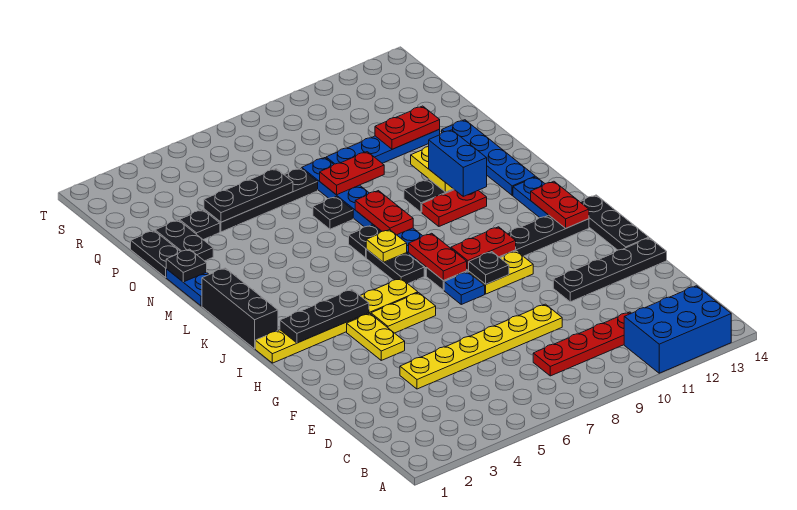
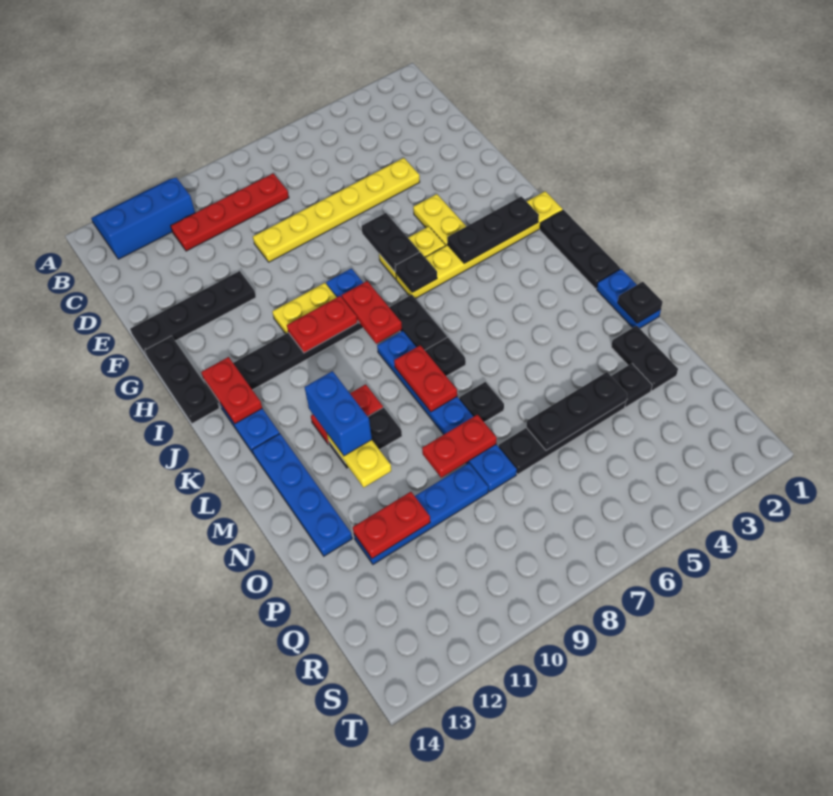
blue brick A11:B13 level 1 -> blue slope A11:B13 level 1 top B
black plate H9 level 2 -> black plate I6 level 2
black brick J1:L1 level 1 -> black plate J1:L1 level 1
yellow plate K7 level 2 -> none
black plate O1:P1 level 1 -> black plate G6:H6 level 2

